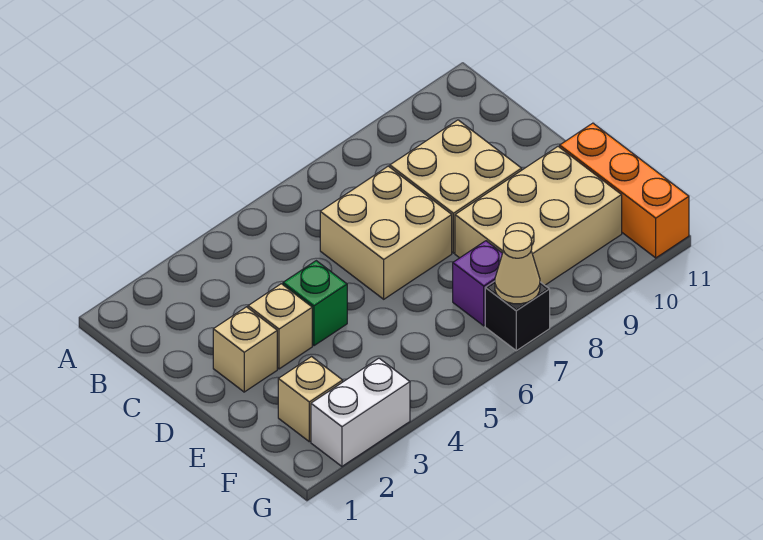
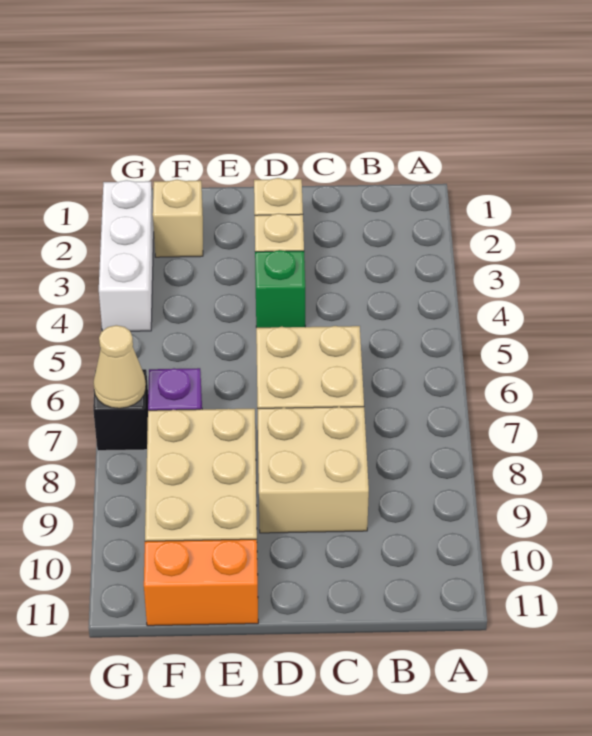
orange brick E11:G11 level 1 -> orange brick E11:F11 level 1
white brick G2:G3 level 1 -> white brick G2:G4 level 1

